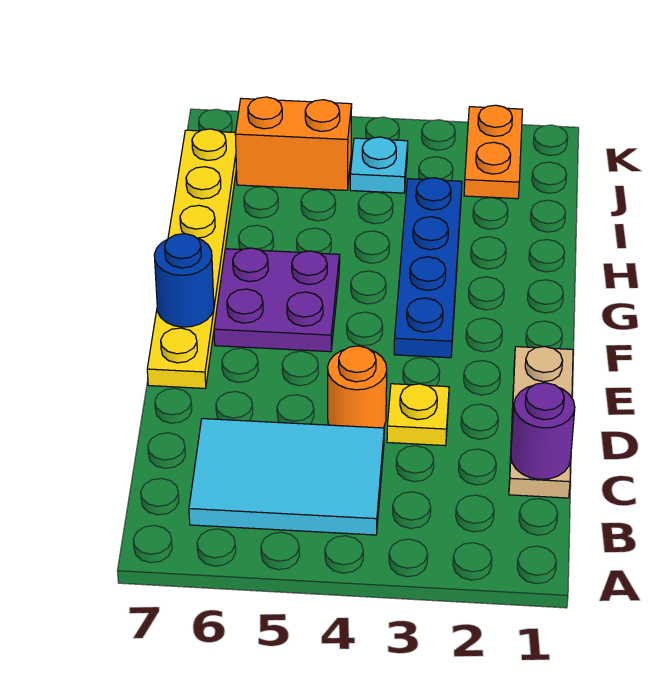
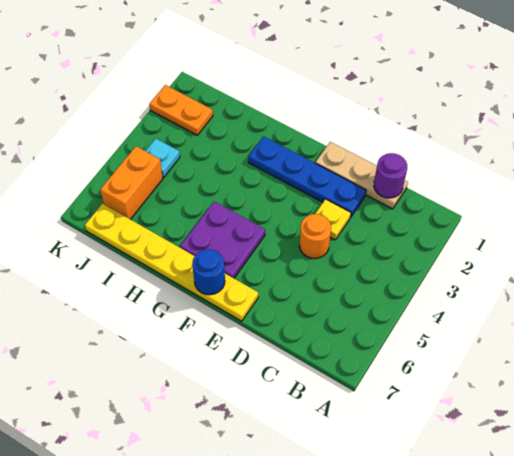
cyan tile B4:C6 level 1 -> none
blue plate F3:I3 level 1 -> blue plate D2:G2 level 1

